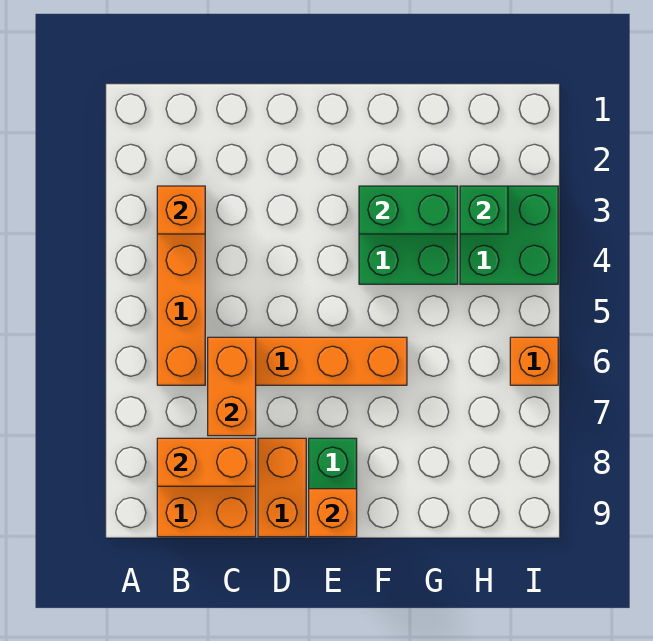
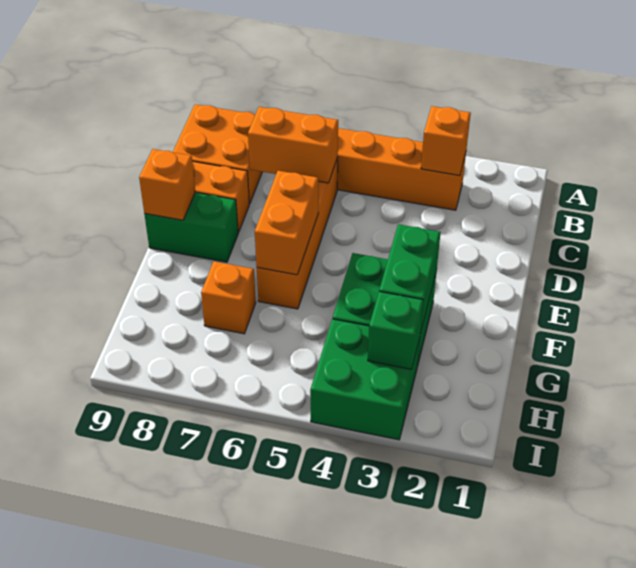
orange brick B8:C8 level 2 -> orange brick E6:F6 level 2
orange brick I6 level 1 -> orange brick G7 level 1

